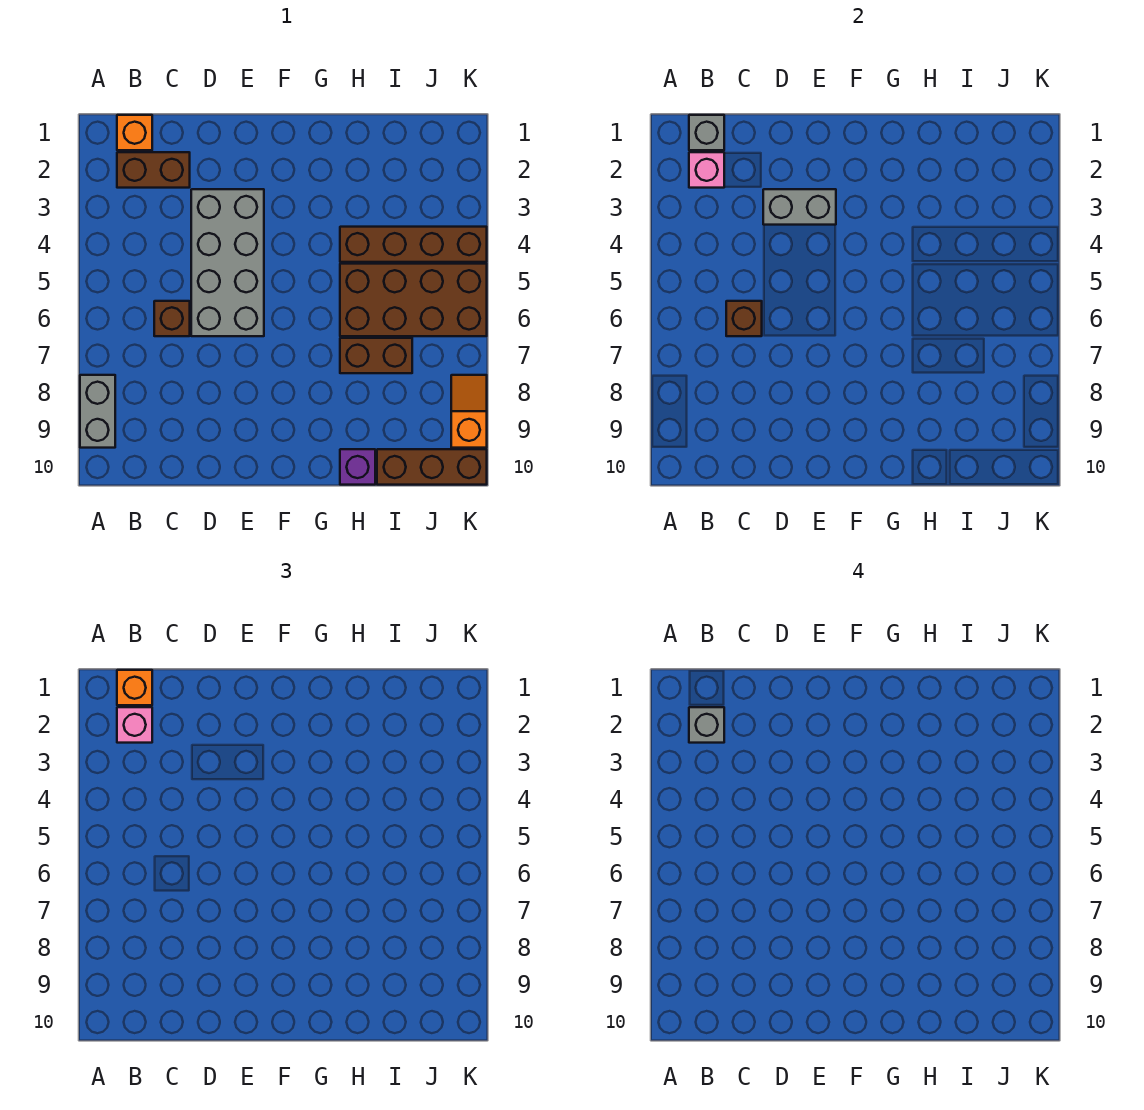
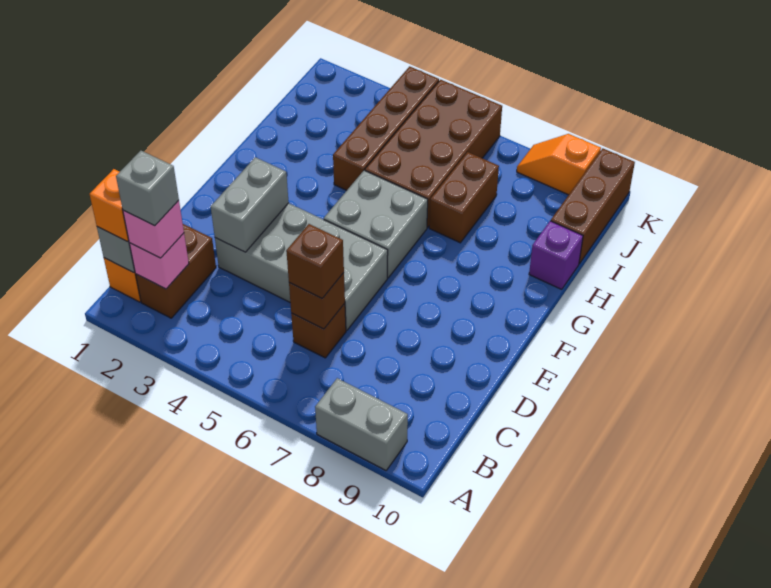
none -> brown brick C6 level 3
none -> grey brick F5:G6 level 1

